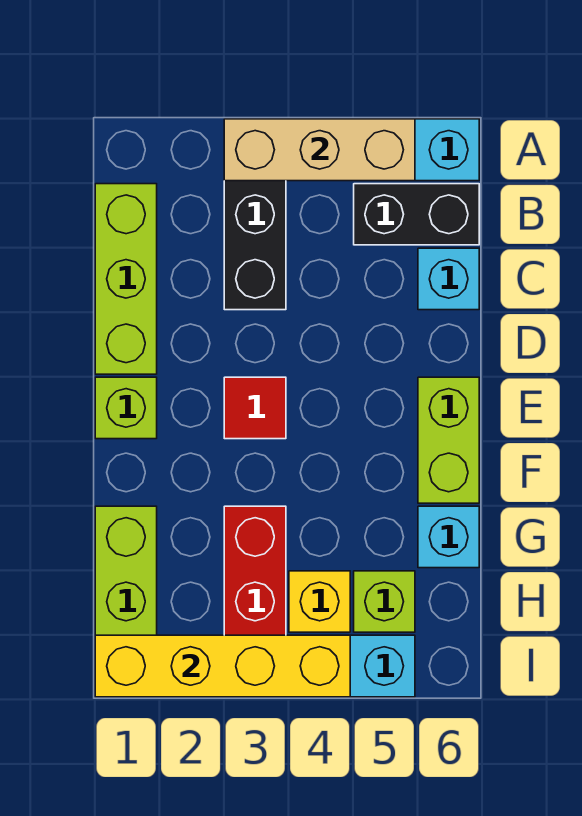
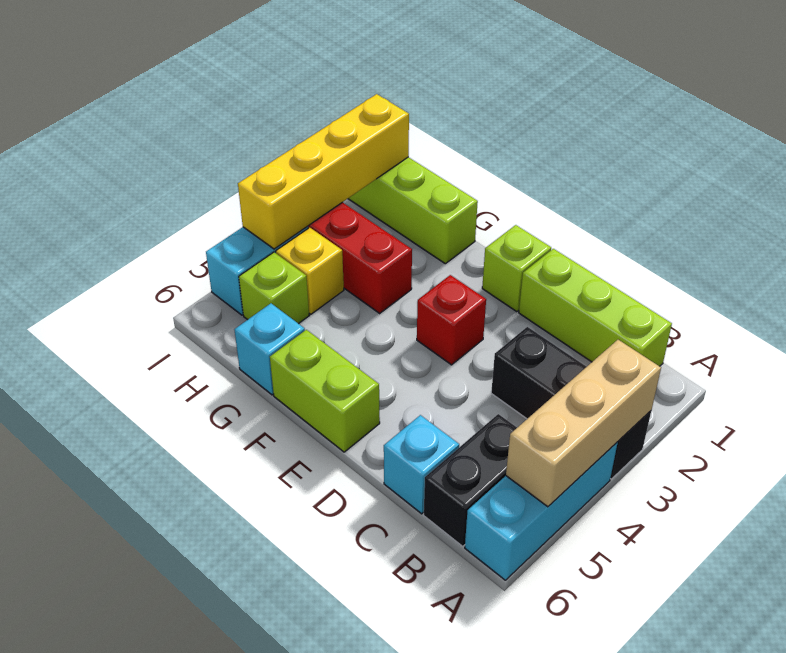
red tile E3 level 1 -> red brick E3 level 1

